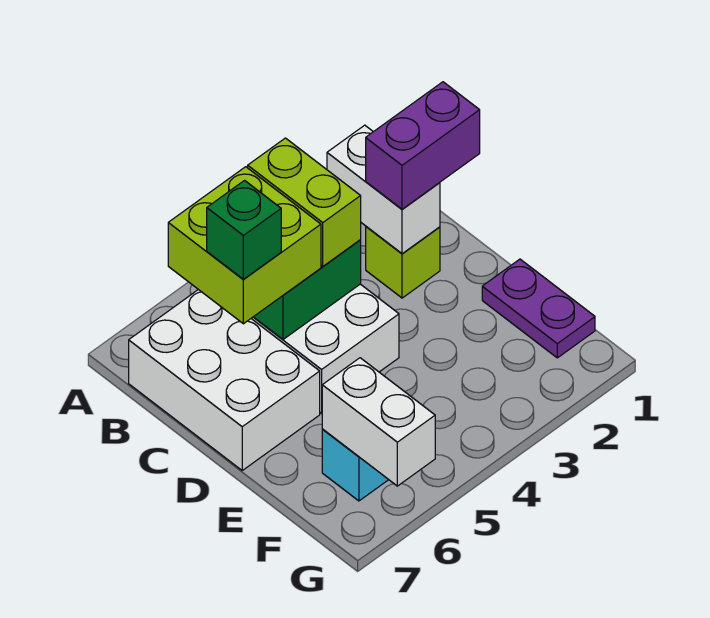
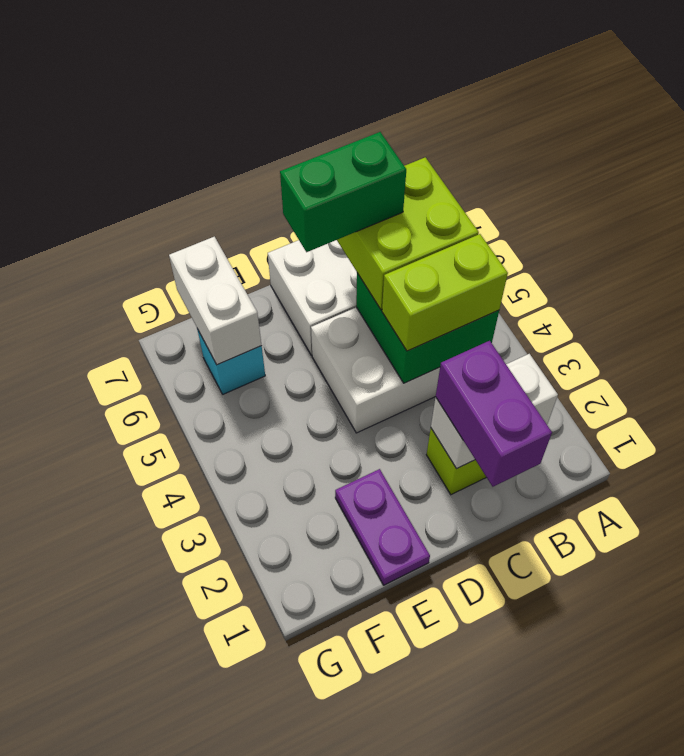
green brick C6 level 4 -> green brick C6:D6 level 4
purple plate E1:F1 level 1 -> purple plate E1:E2 level 1
white brick F6:G6 level 2 -> white brick F6:F7 level 2

